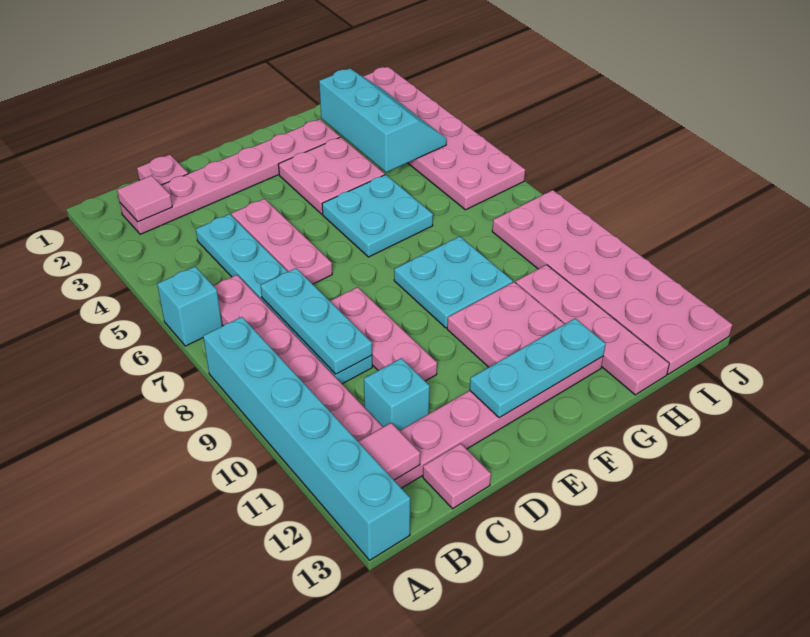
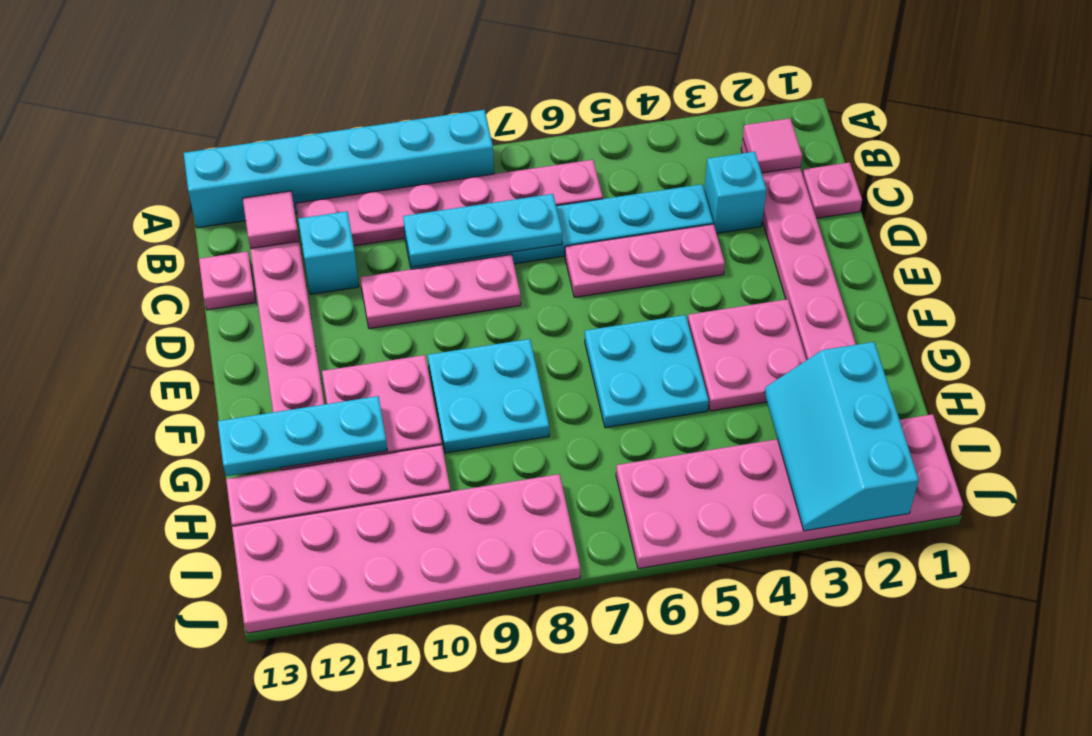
cyan brick A6 level 1 -> cyan brick C3 level 1
cyan plate E12:G12 level 2 -> cyan plate G11:G13 level 2
cyan slope H2:I4 level 2 top H -> cyan slope H2:J3 level 2 top 2

